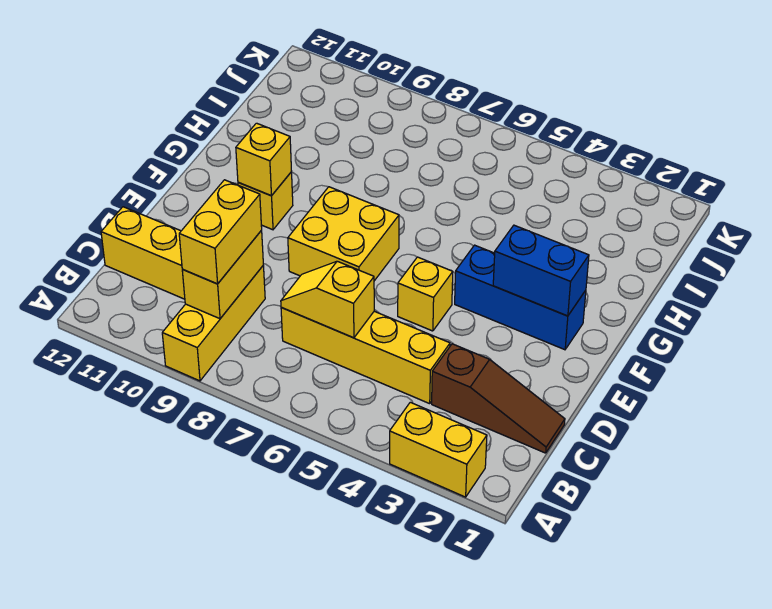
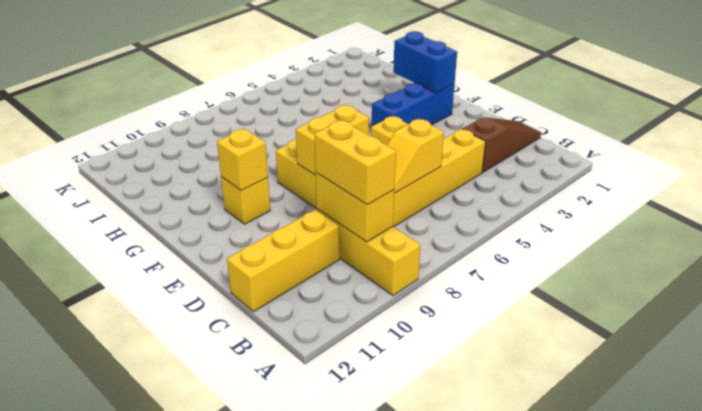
yellow brick A2:A3 level 1 -> yellow brick E7:E8 level 2
blue brick F2:F3 level 2 -> blue brick F2:G2 level 2

